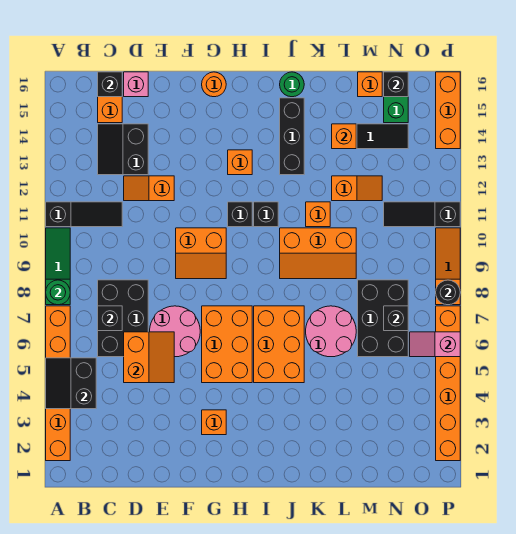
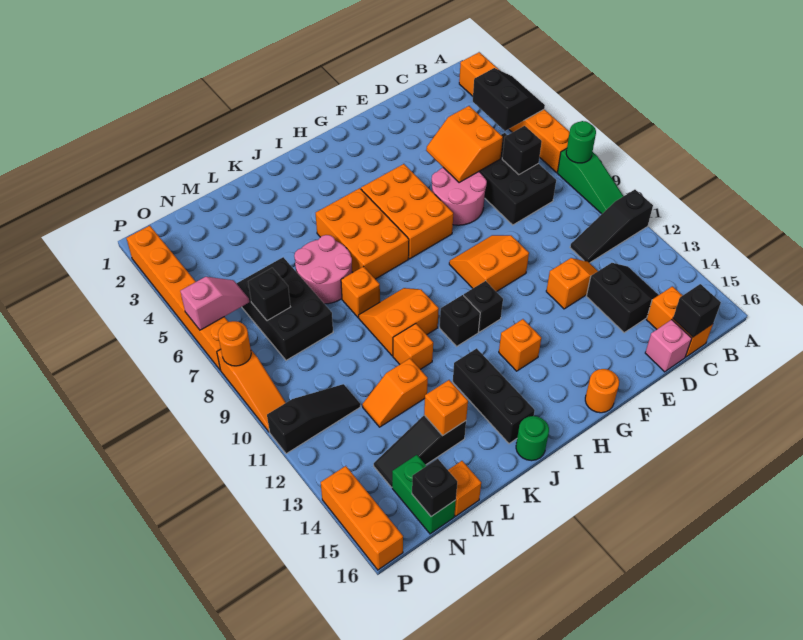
orange brick G3 level 1 -> orange brick K8 level 1
orange slope J9:L10 level 1 top 10 -> orange slope J9:K10 level 1 top 10
black round brick P8 level 2 -> orange round brick P8 level 2

